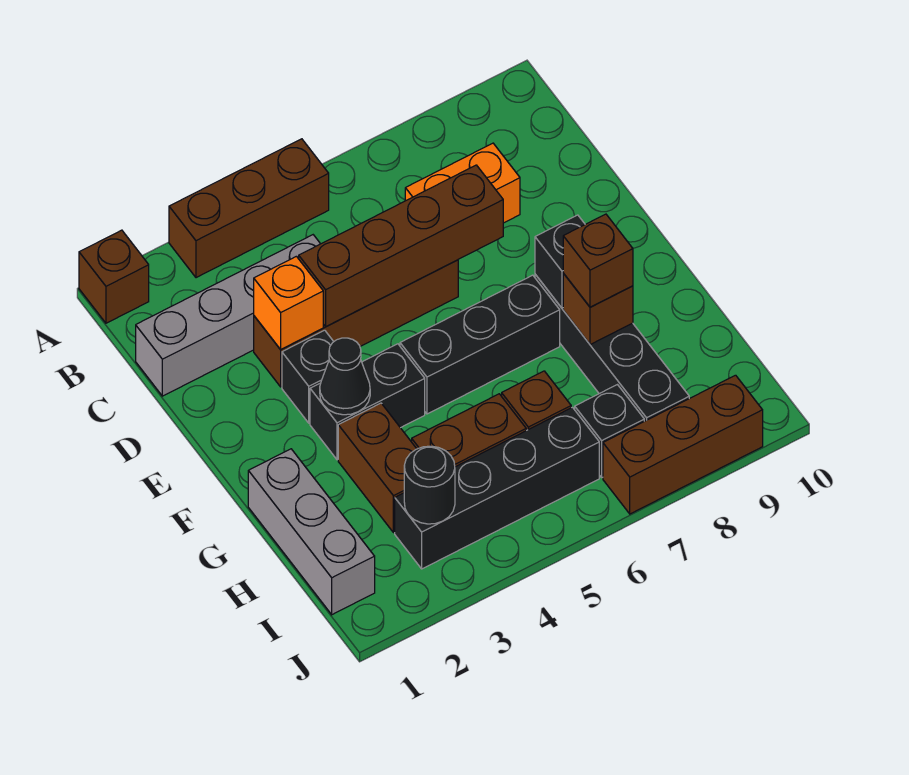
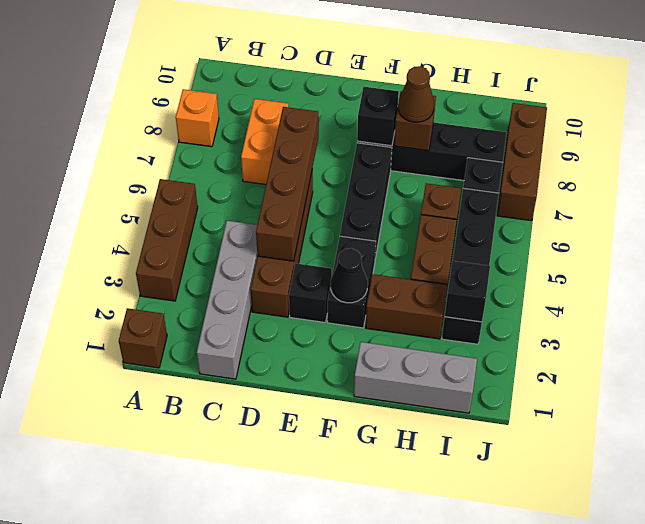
orange brick D3 level 2 -> orange brick A8 level 1
brown brick G8 level 3 -> brown cone G8 level 3
black round brick I3 level 2 -> black brick I3 level 2

